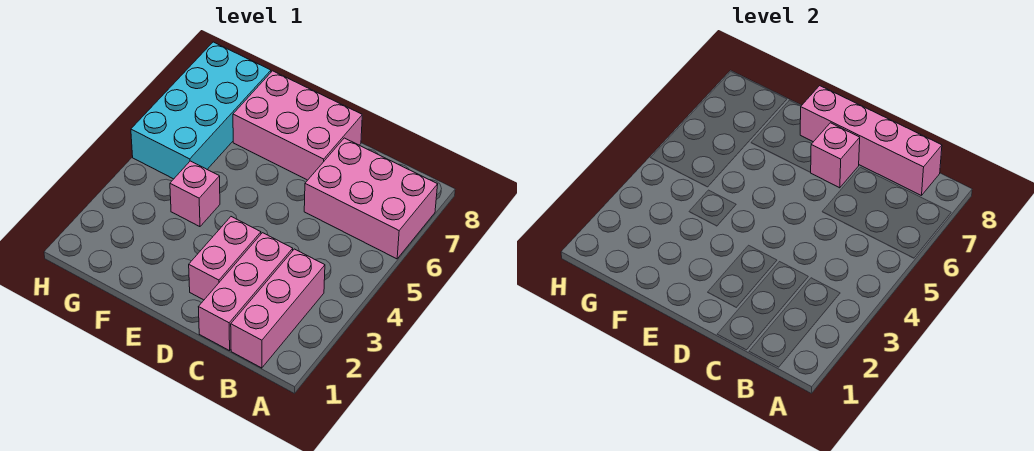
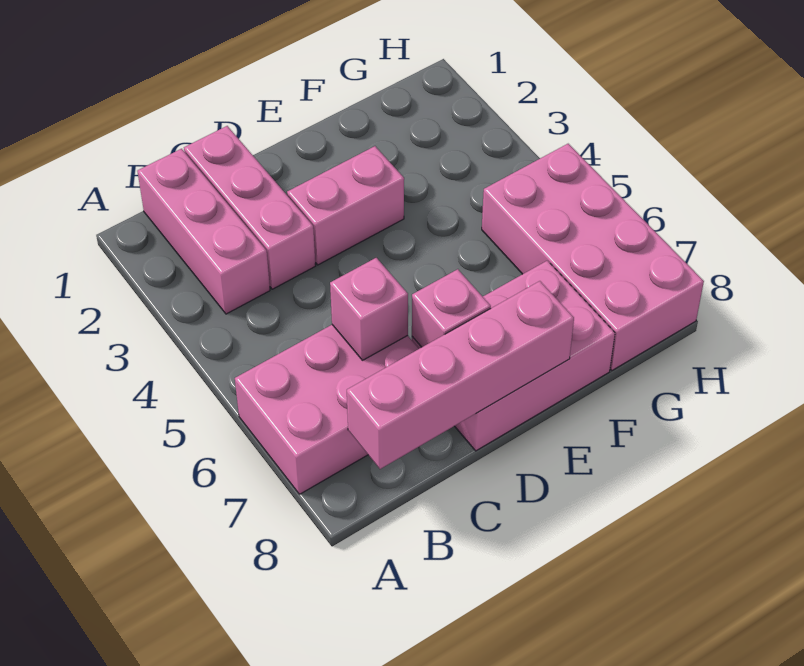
pink brick D2:D3 level 1 -> pink brick D3:E3 level 1
pink brick F4 level 1 -> pink brick C6 level 2
cyan brick G5:H8 level 1 -> pink brick G5:H8 level 1

